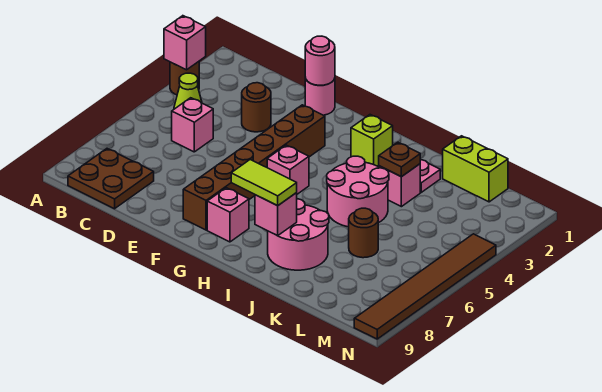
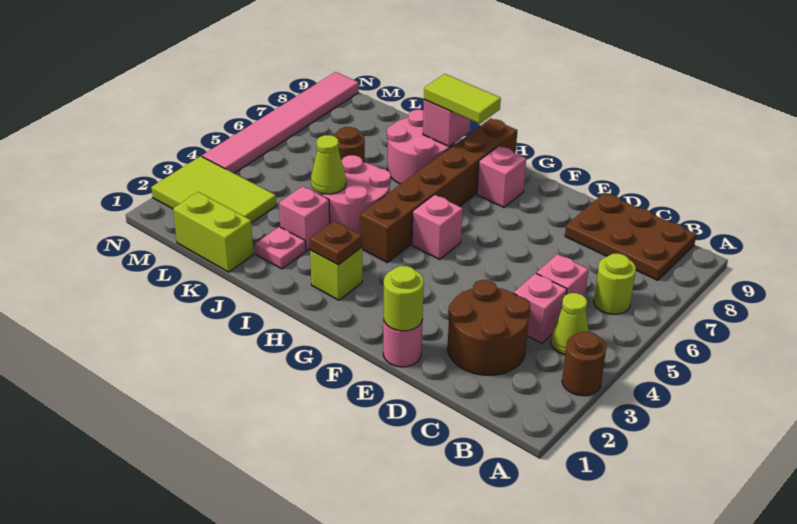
pink brick A3 level 2 -> pink brick C4 level 1
none -> lime round brick B6 level 1
brown plate B8:C9 level 1 -> brown plate B8:D9 level 1
brown round brick D3 level 1 -> brown round brick C2:D3 level 1
pink round brick E1 level 2 -> lime round brick E1 level 2
brown brick F3:F8 level 1 -> brown brick H4:H9 level 1
brown plate J3 level 2 -> brown plate H2 level 2
none -> lime cone J4 level 2
none -> lime tile L2:N3 level 1
brown tile N4:N9 level 1 -> pink tile N4:N9 level 1

